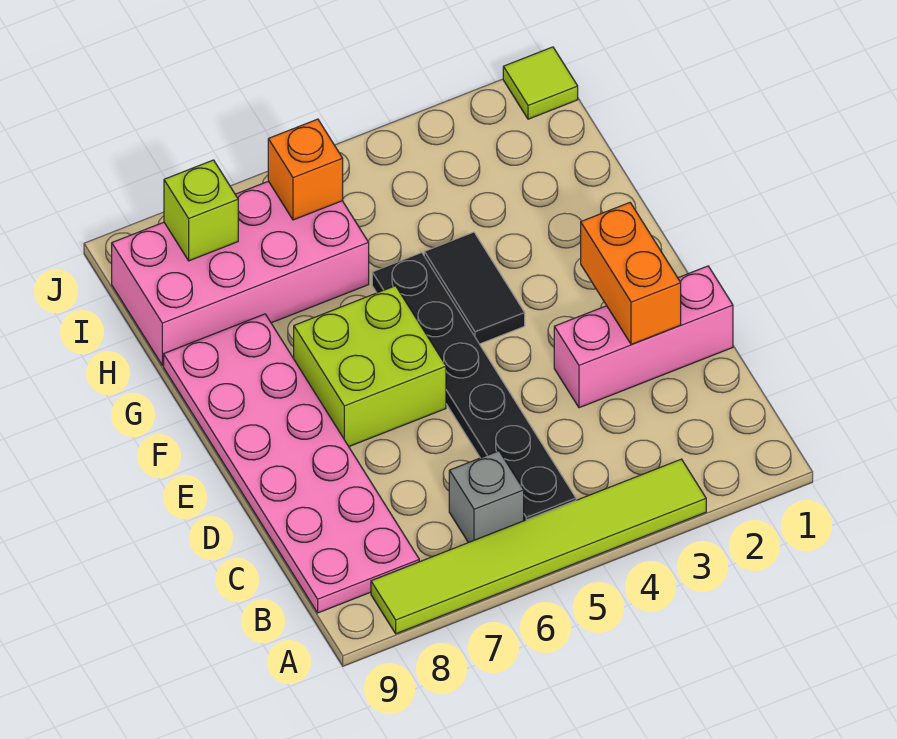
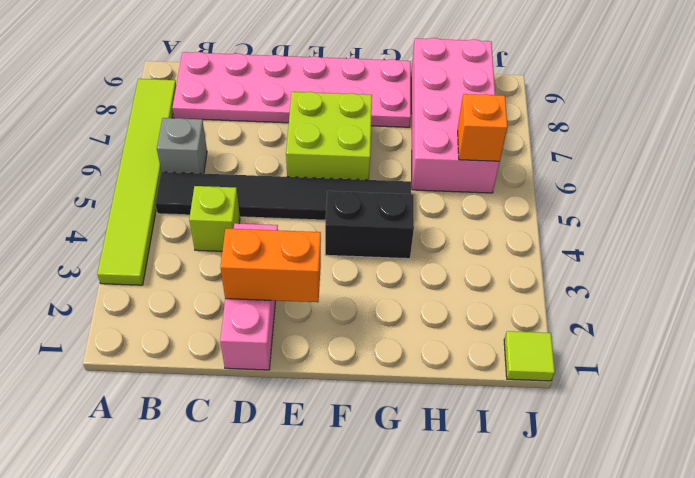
black plate B5:G5 level 1 -> black tile B5:G5 level 1
black tile F4:G4 level 1 -> black brick F4:G4 level 1
lime brick I8 level 2 -> lime brick C4 level 1

